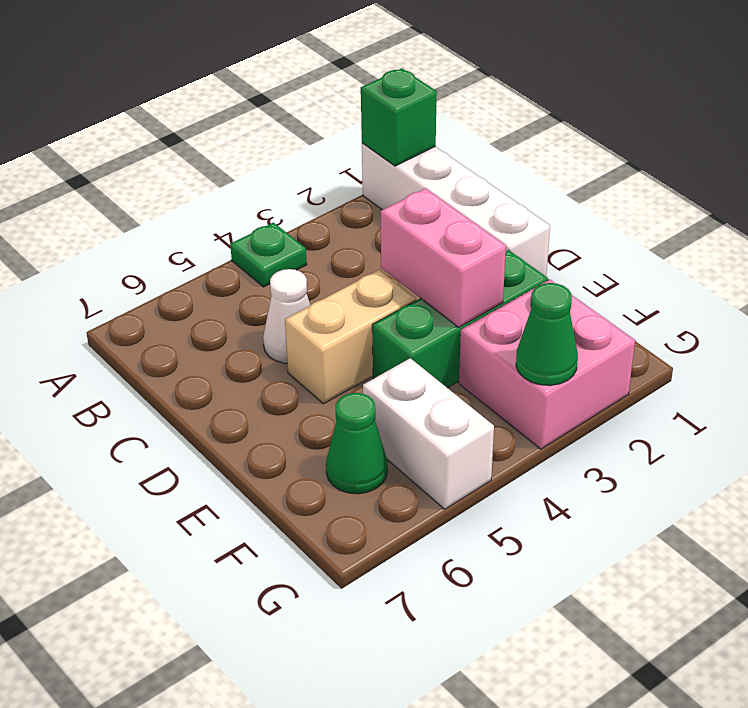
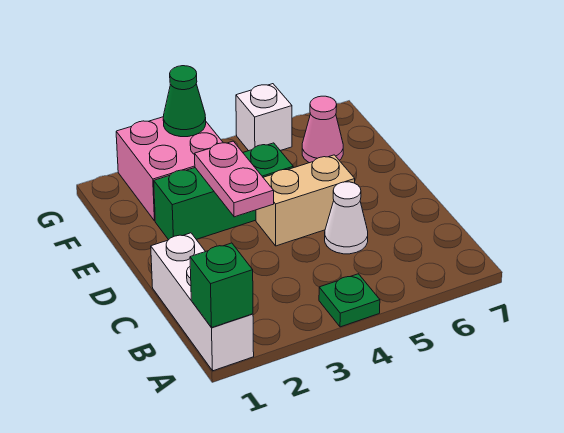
white brick A1:D1 level 1 -> white brick A1:C1 level 1
pink brick D3:E3 level 2 -> pink plate D3:E3 level 2
white brick F5:G5 level 1 -> white brick G5 level 1
green cone F6 level 1 -> pink cone F6 level 1

